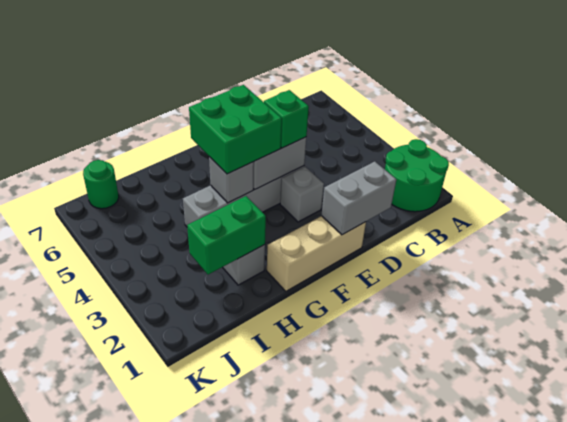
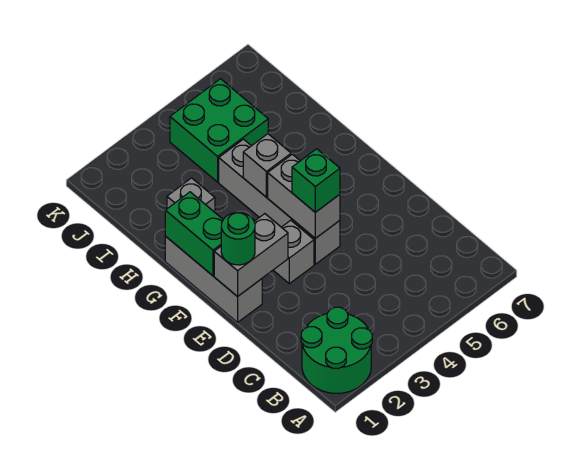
grey brick D1:E1 level 2 -> grey brick E1:E2 level 2
tan brick E1:G1 level 1 -> grey brick E1:G1 level 1
green brick F4:G5 level 3 -> green brick I4:J5 level 1
green brick H2:I2 level 2 -> green brick F1:G1 level 2
green round brick J7 level 1 -> green round brick E1 level 3

